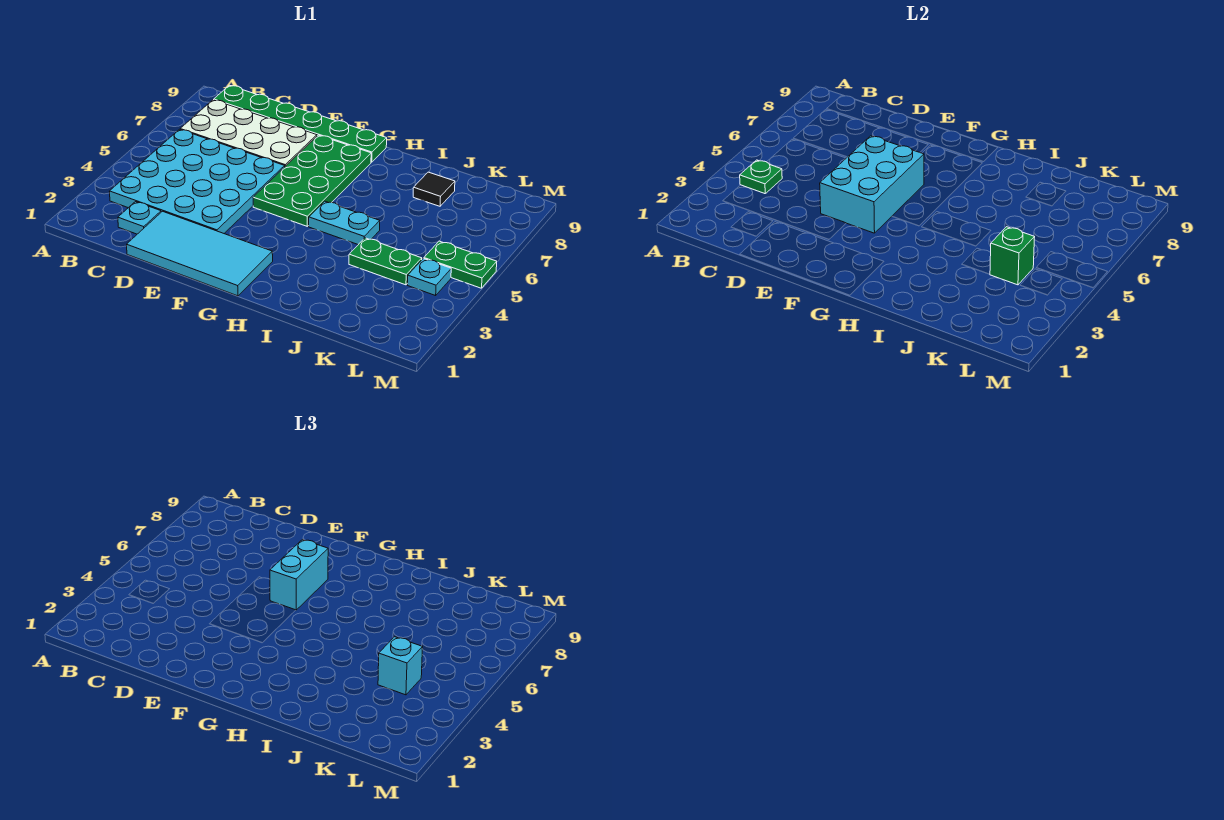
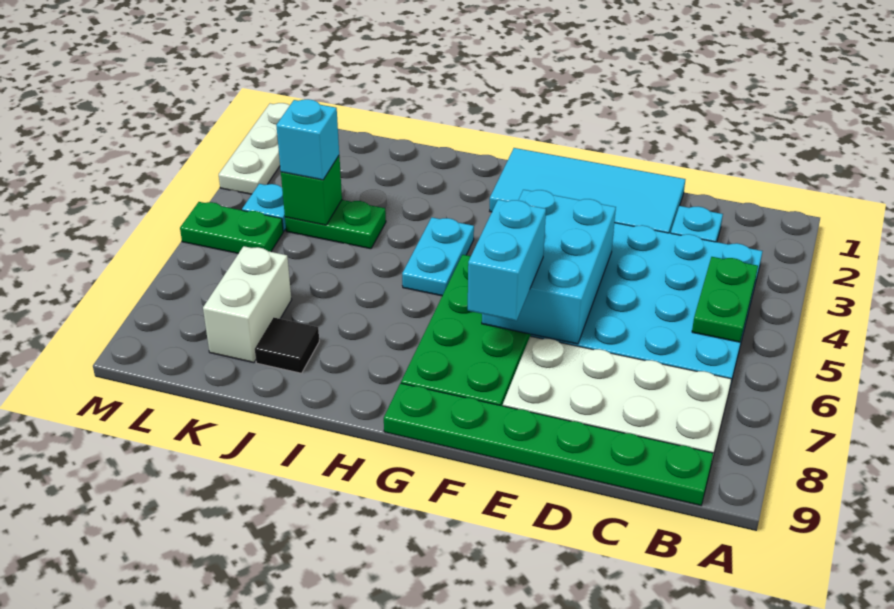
green plate B4 level 2 -> green plate B4:B5 level 2
cyan plate H5:I5 level 1 -> cyan plate H4:H5 level 1
none -> white brick K7:K8 level 1
none -> white plate M1:M3 level 1

